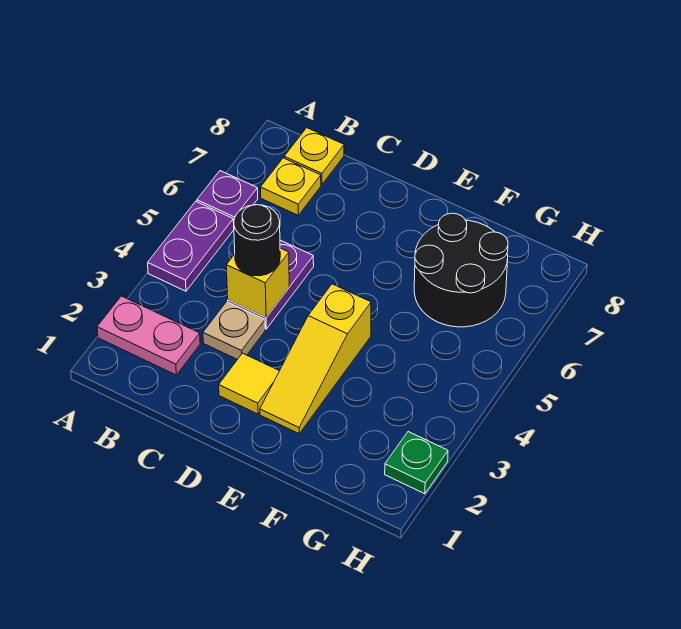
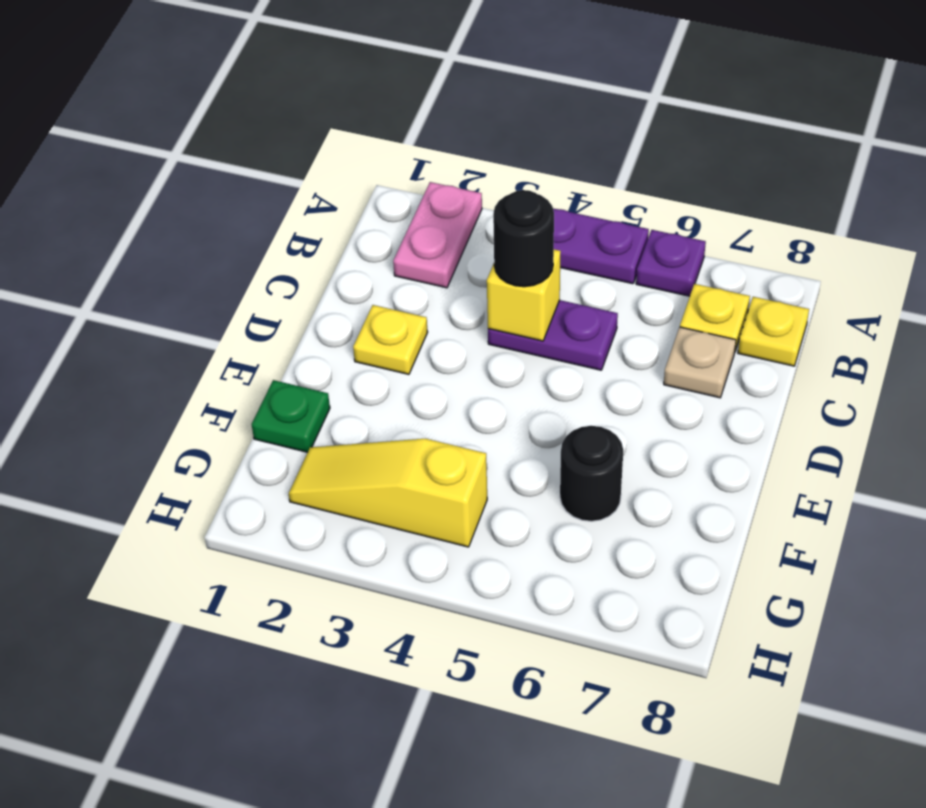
tan plate C3 level 1 -> tan plate C7 level 1
yellow tile D2 level 1 -> yellow plate D2 level 1
yellow slope E2:E4 level 1 top 4 -> yellow slope G2:G4 level 1 top 4
black round brick F6:G7 level 1 -> black round brick F6 level 1
green plate H2 level 1 -> green plate F1 level 1

